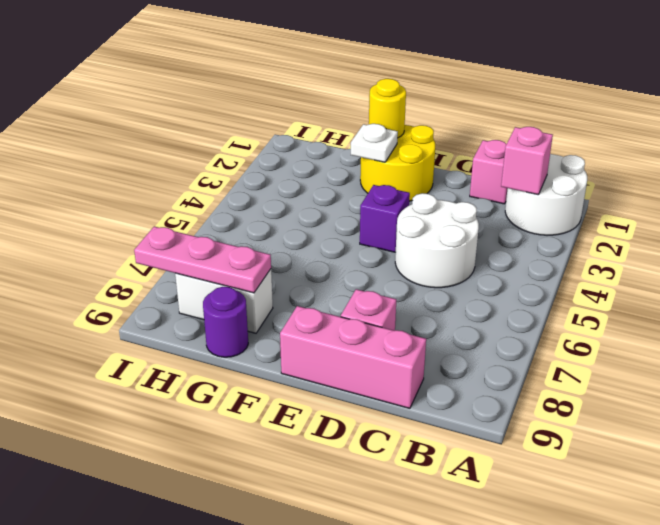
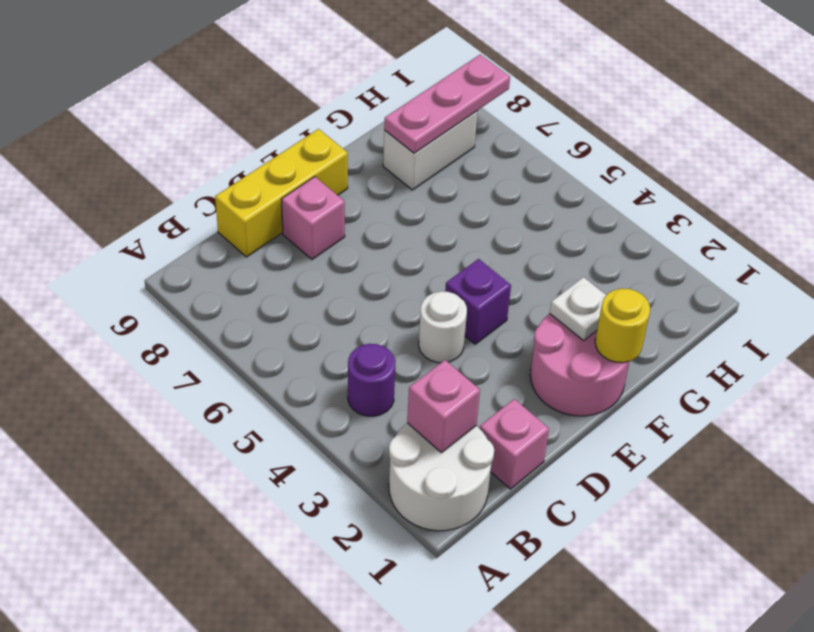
white round brick C4:D5 level 1 -> white round brick D4 level 1
pink brick C9:E9 level 1 -> yellow brick C9:E9 level 1
yellow round brick E1:F2 level 1 -> pink round brick E1:F2 level 1
purple round brick G9 level 1 -> purple round brick B4 level 1

